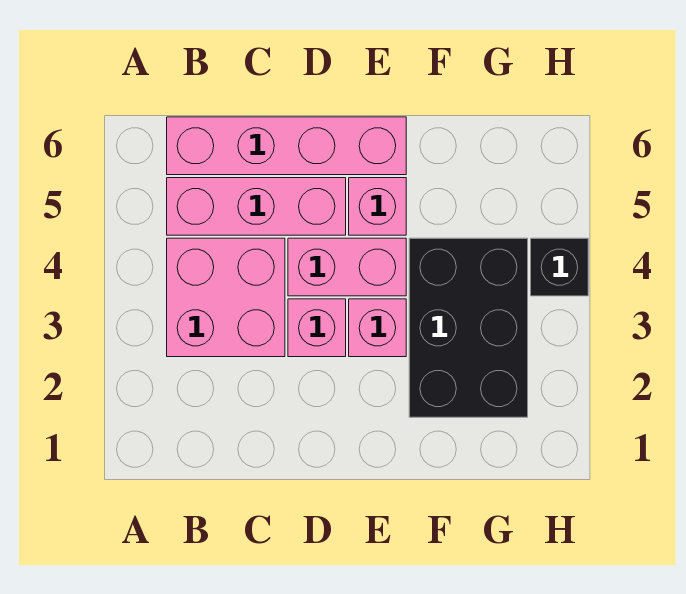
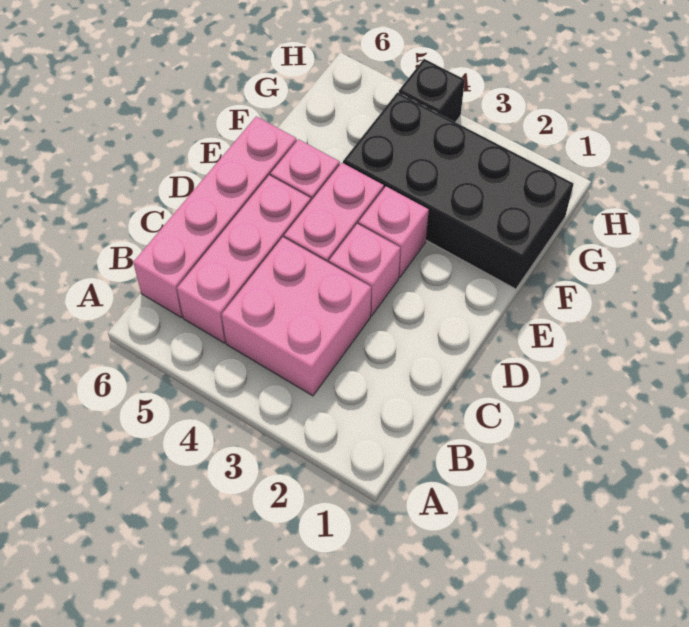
black brick F2:G4 level 1 -> black brick F1:G4 level 1

